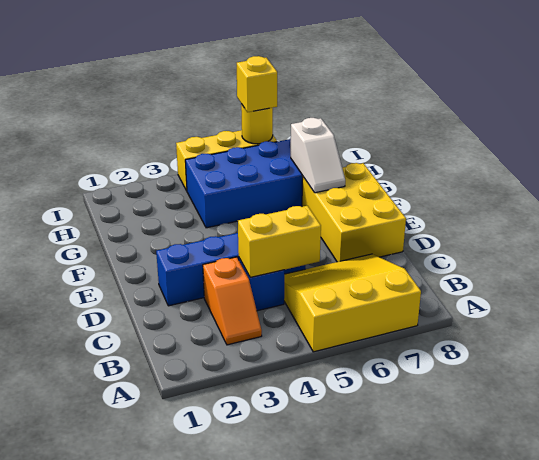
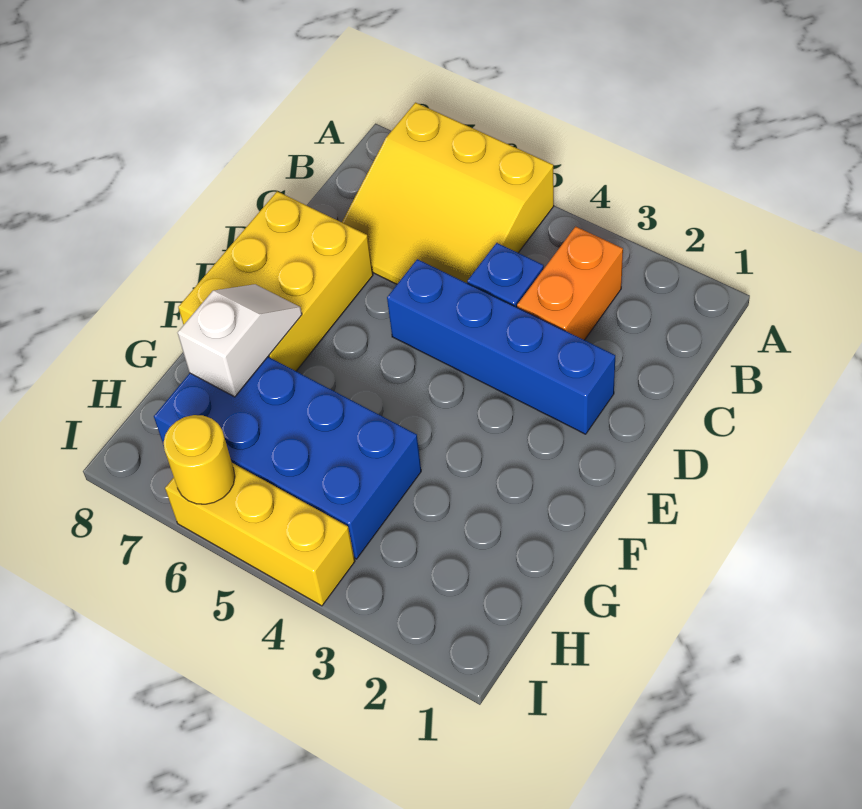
orange slope B3:C3 level 1 top C -> orange brick B3:C3 level 1
yellow brick C4:C5 level 2 -> none
yellow brick I6 level 3 -> none

